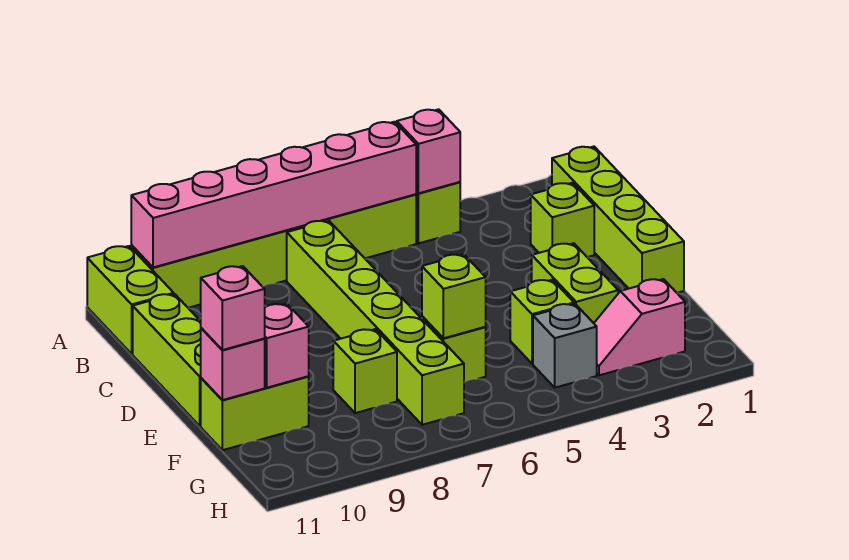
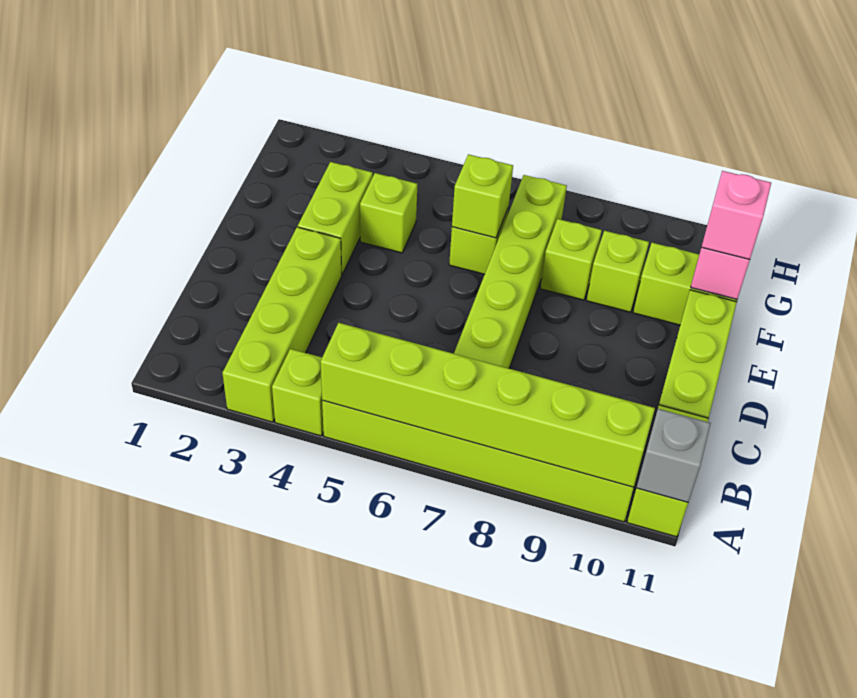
pink brick A4 level 2 -> none
pink brick A5:A10 level 2 -> lime brick A5:A10 level 2
lime brick B1:E1 level 1 -> lime brick A3:D3 level 1
lime brick C2 level 1 -> lime brick F9 level 1
pink brick F10 level 2 -> none
pink slope G2:G3 level 1 top 2 -> none
grey brick G4 level 1 -> grey brick A11 level 2

